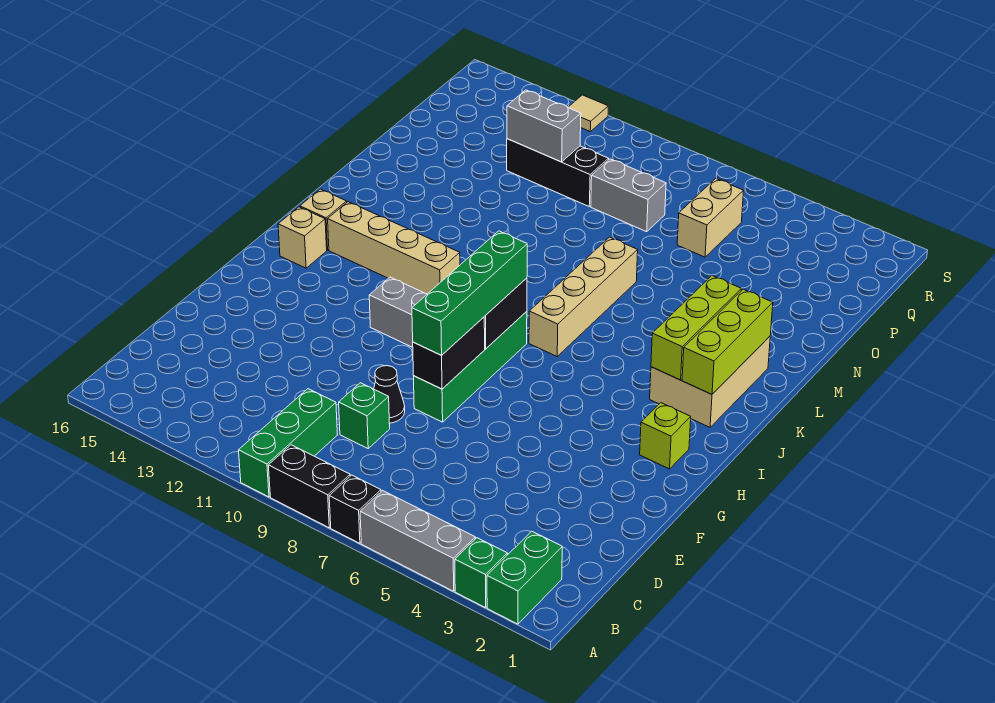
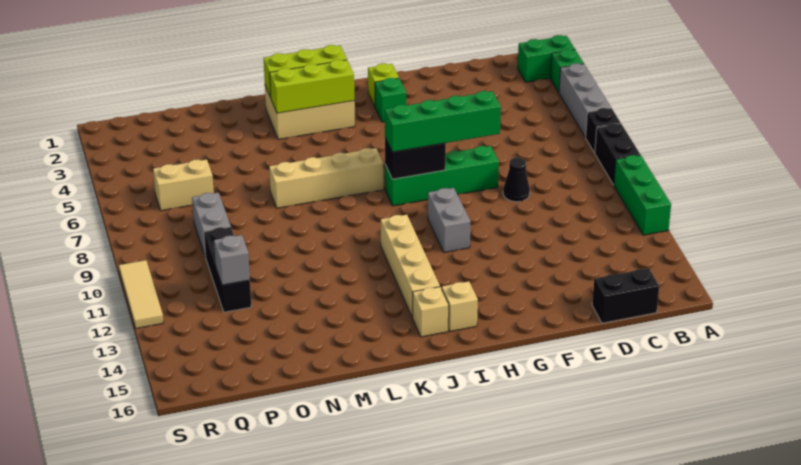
green brick A10:C10 level 1 -> green brick A10:A12 level 1
green brick D9 level 1 -> green brick H3 level 1
black brick F8:G8 level 2 -> black brick C16:D16 level 1
grey brick P11:P12 level 2 -> grey brick P12 level 2
tan tile S12 level 1 -> tan tile S10:S12 level 1

